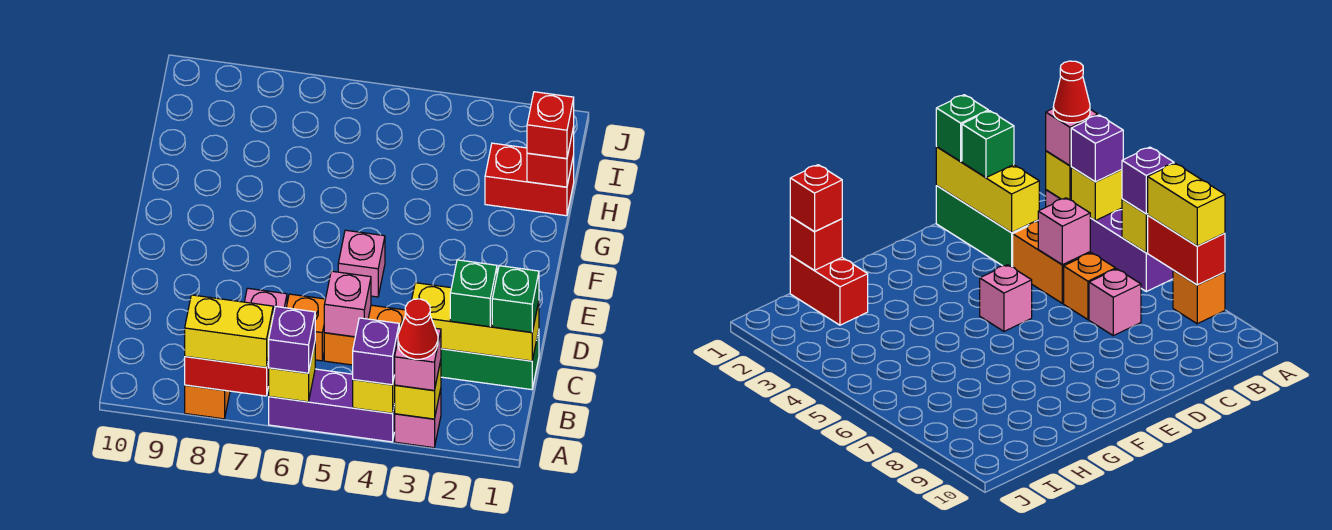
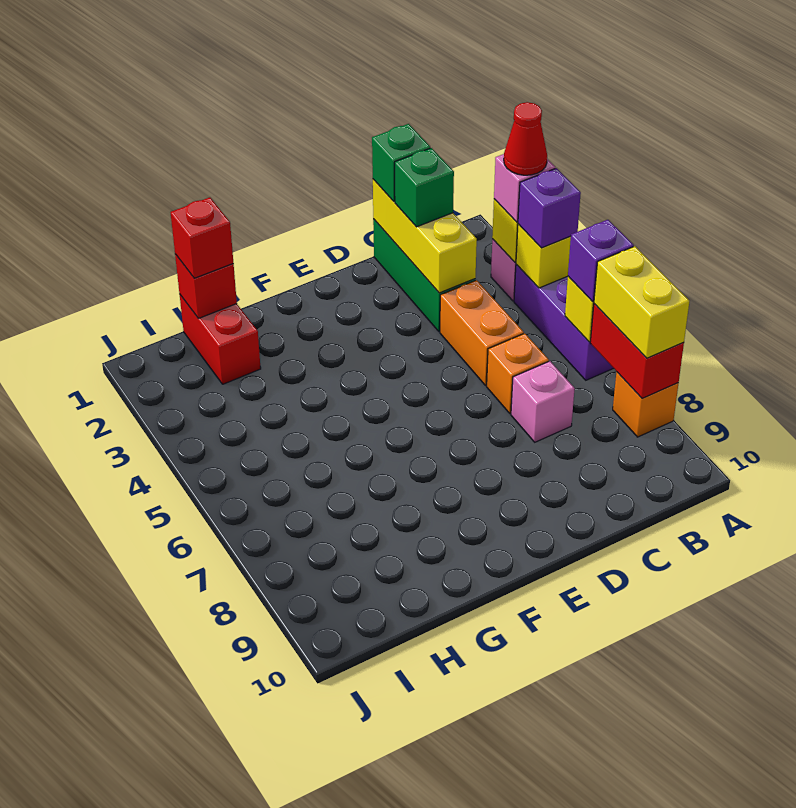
pink brick C5 level 2 -> none
pink brick E5 level 1 -> none

